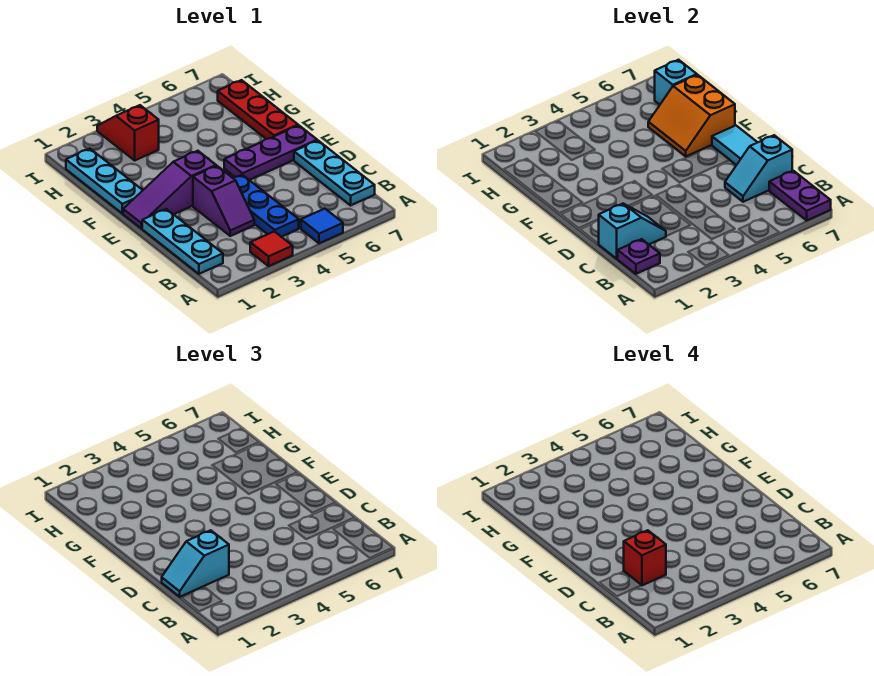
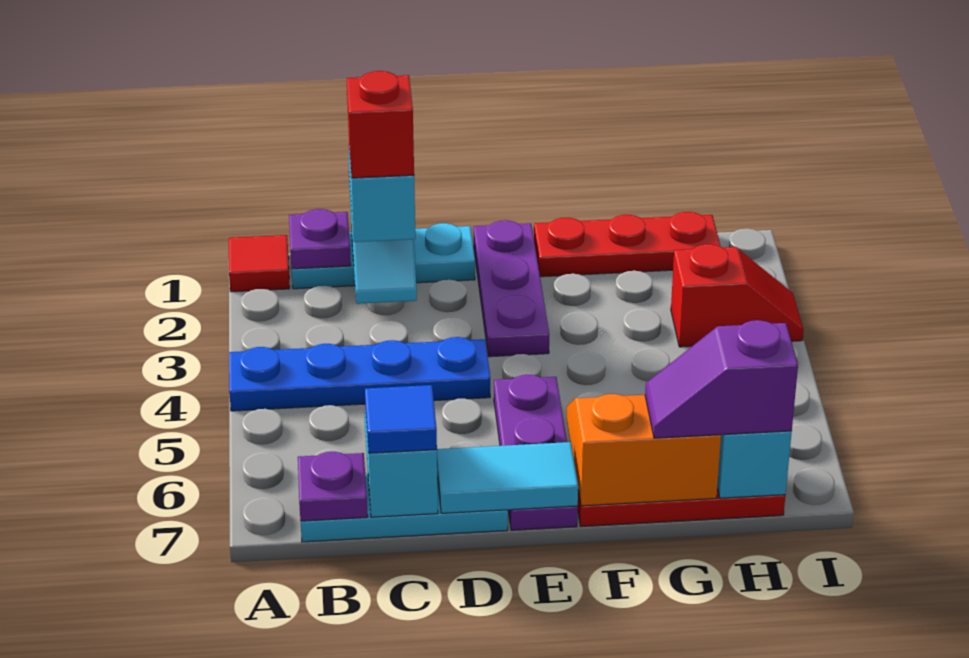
red tile A3 level 1 -> red tile A1 level 1
blue tile A5 level 1 -> blue tile C7 level 3
purple plate A7:B7 level 2 -> purple plate B7 level 2
blue plate B4:D4 level 1 -> blue plate A4:D4 level 1
purple slope C3:D3 level 1 top D -> purple slope G7:H7 level 3 top H
purple slope E1:E3 level 1 top 3 -> purple plate E1:E3 level 1
cyan plate F1:H1 level 1 -> red plate F1:H1 level 1

